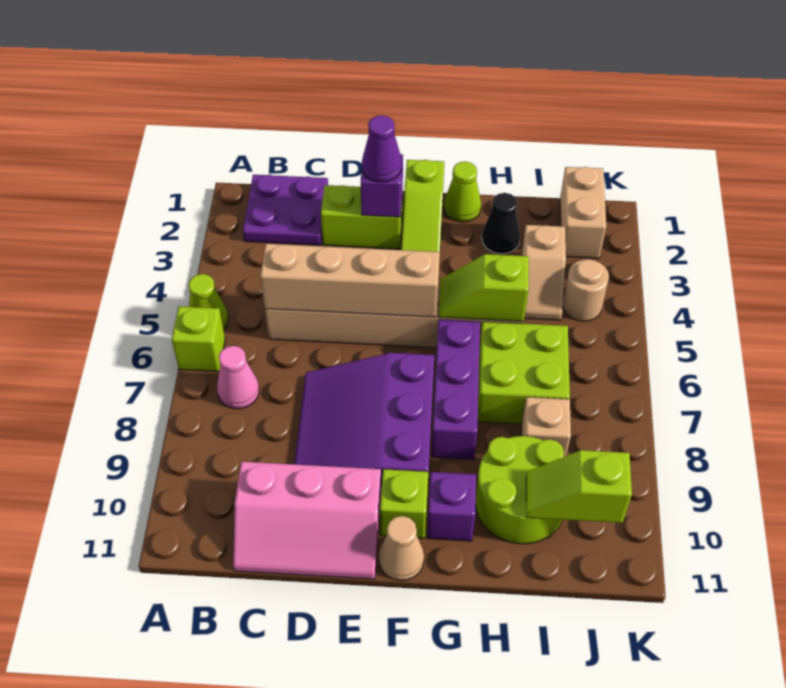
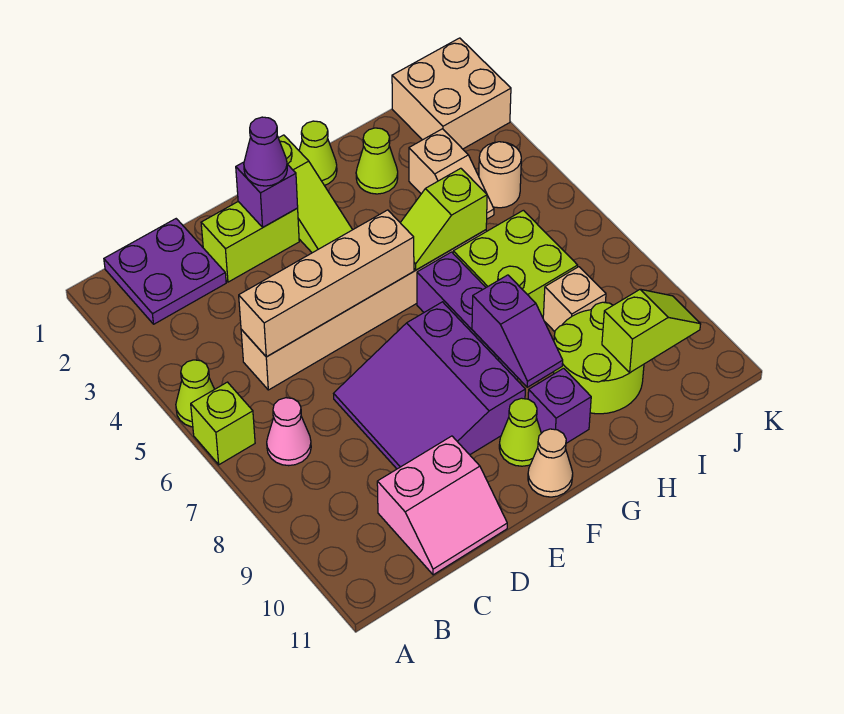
pink slope C10:E11 level 1 top 10 -> pink slope C10:D11 level 1 top 10
lime brick F10 level 1 -> lime cone F10 level 1
none -> purple slope G8:G9 level 2 top 8
black cone H2 level 1 -> lime cone H2 level 1
lime slope I10:J10 level 2 top J -> lime slope I10:J10 level 2 top I
tan brick J1:J2 level 1 -> tan brick J1:K2 level 1

